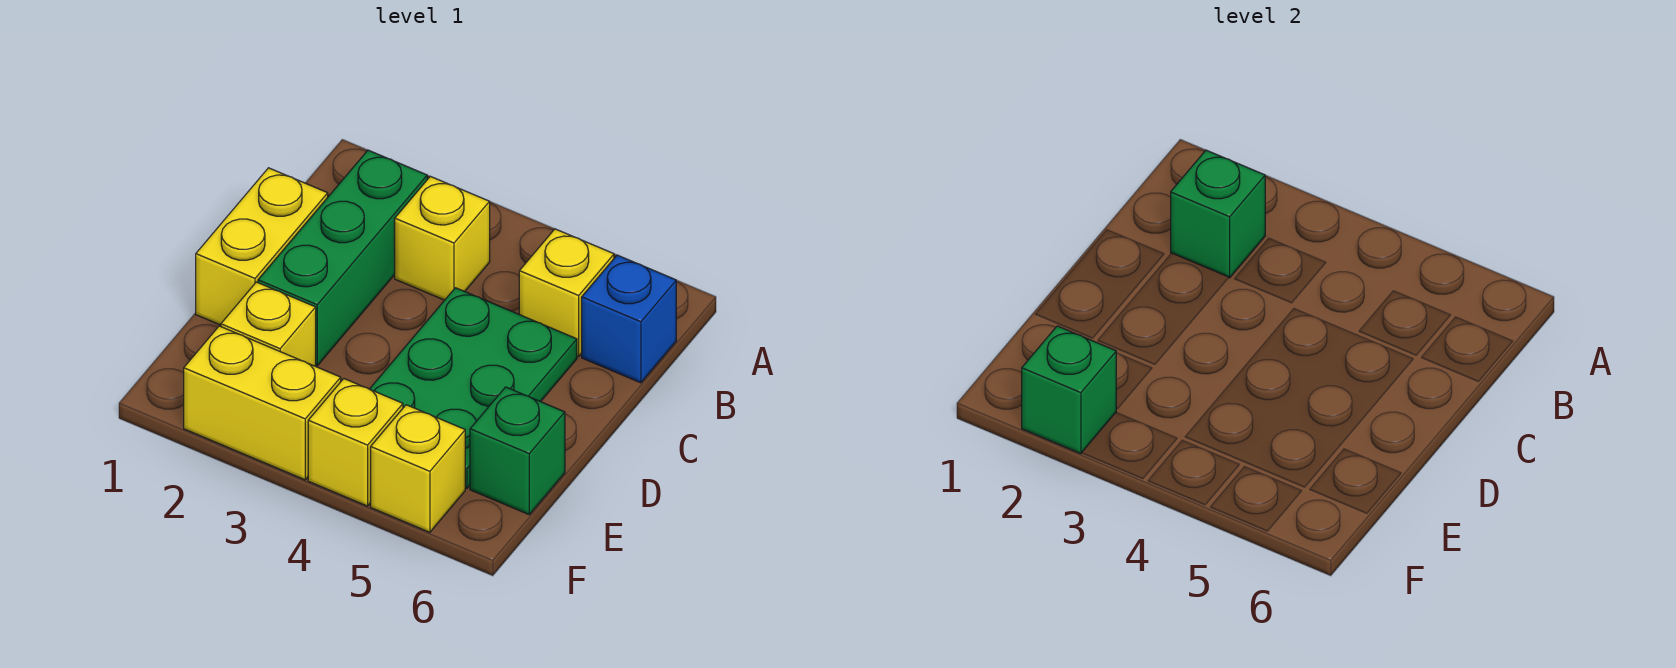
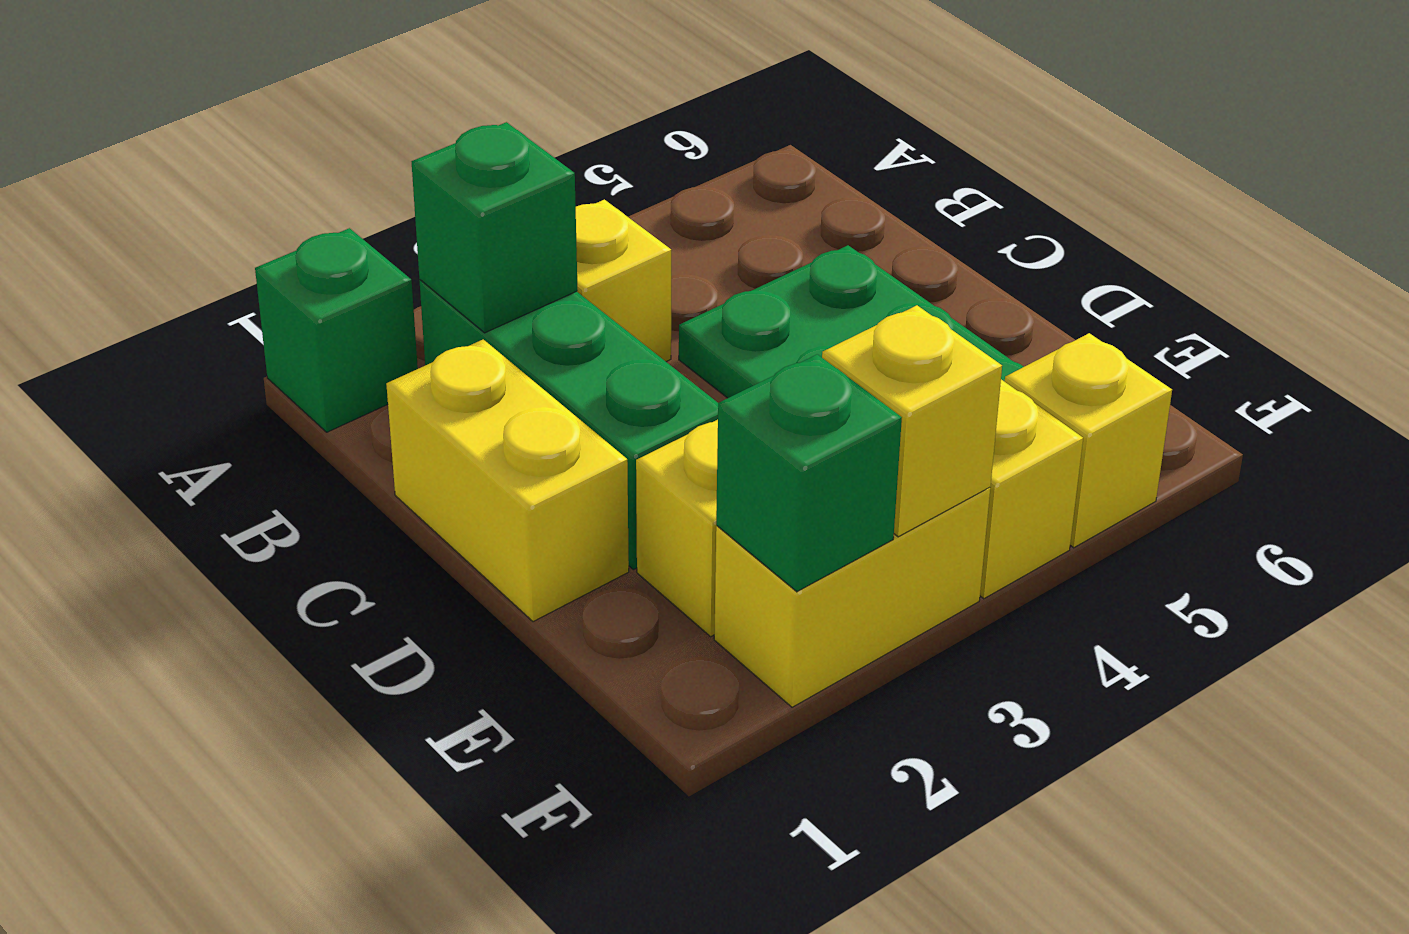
yellow brick B5 level 1 -> yellow brick F3 level 2
blue brick B6 level 1 -> none
green brick E6 level 1 -> green brick A1 level 1

